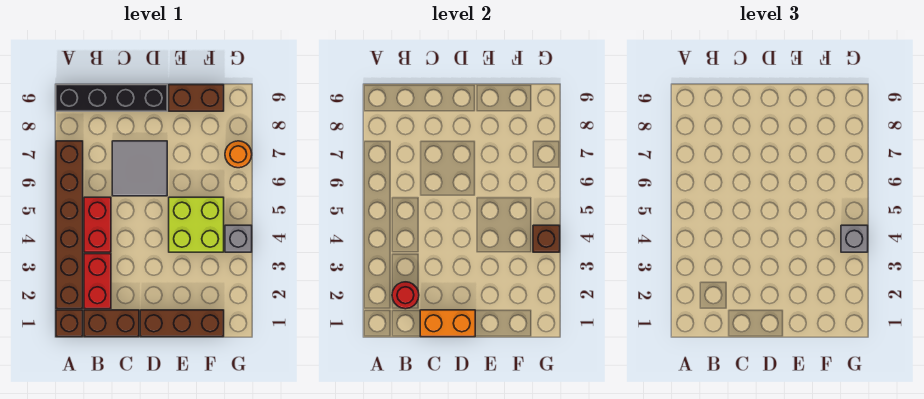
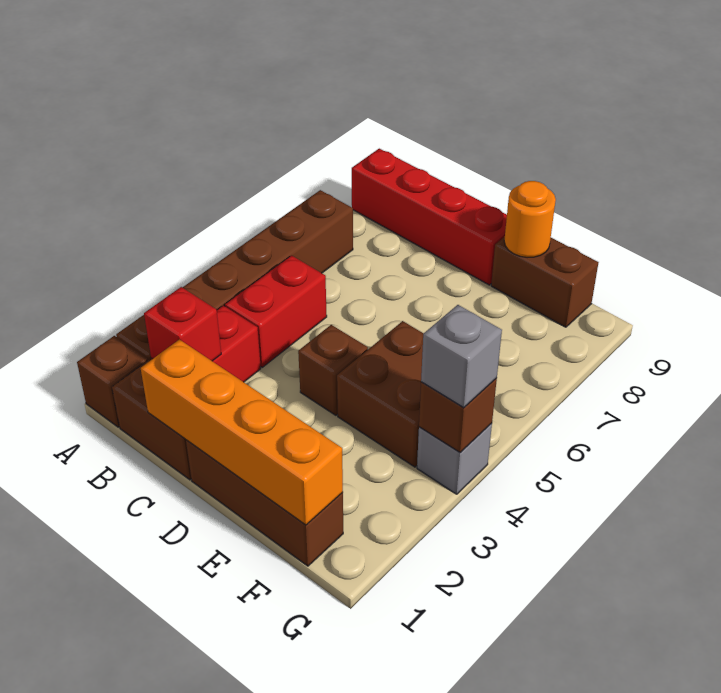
black brick A9:D9 level 1 -> red brick A9:D9 level 1
red round brick B2 level 2 -> red brick B2 level 2
orange brick C1:D1 level 2 -> orange brick C1:F1 level 2
grey tile C6:D7 level 1 -> none
none -> brown brick D4 level 1
lime brick E4:F5 level 1 -> brown brick E4:F5 level 1
orange round brick G7 level 1 -> orange round brick E9 level 2

